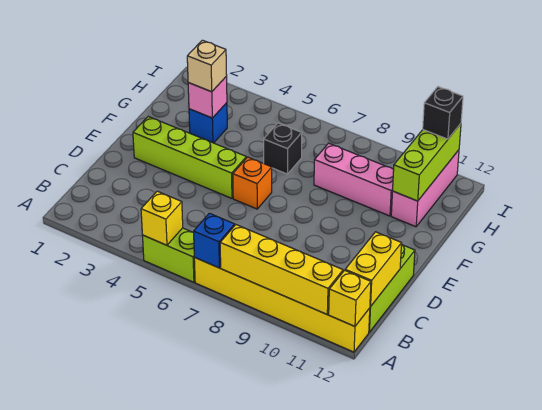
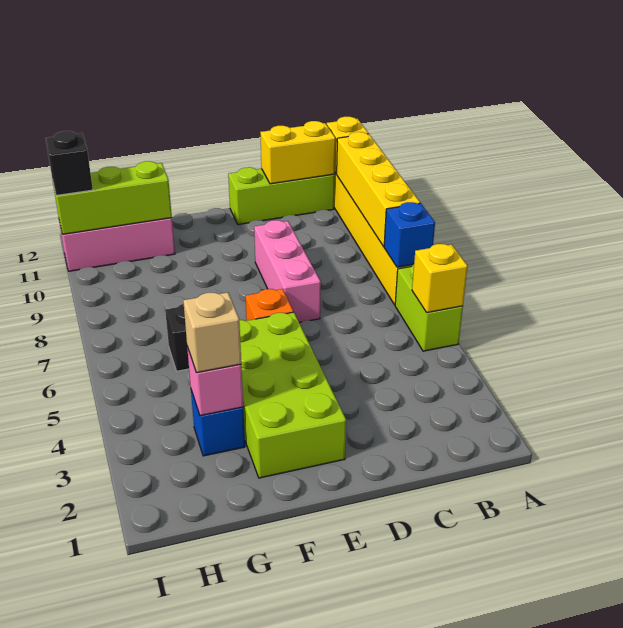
lime brick E2:E5 level 1 -> lime brick E2:F5 level 1
pink brick G8:G10 level 1 -> pink brick D7:D9 level 1

